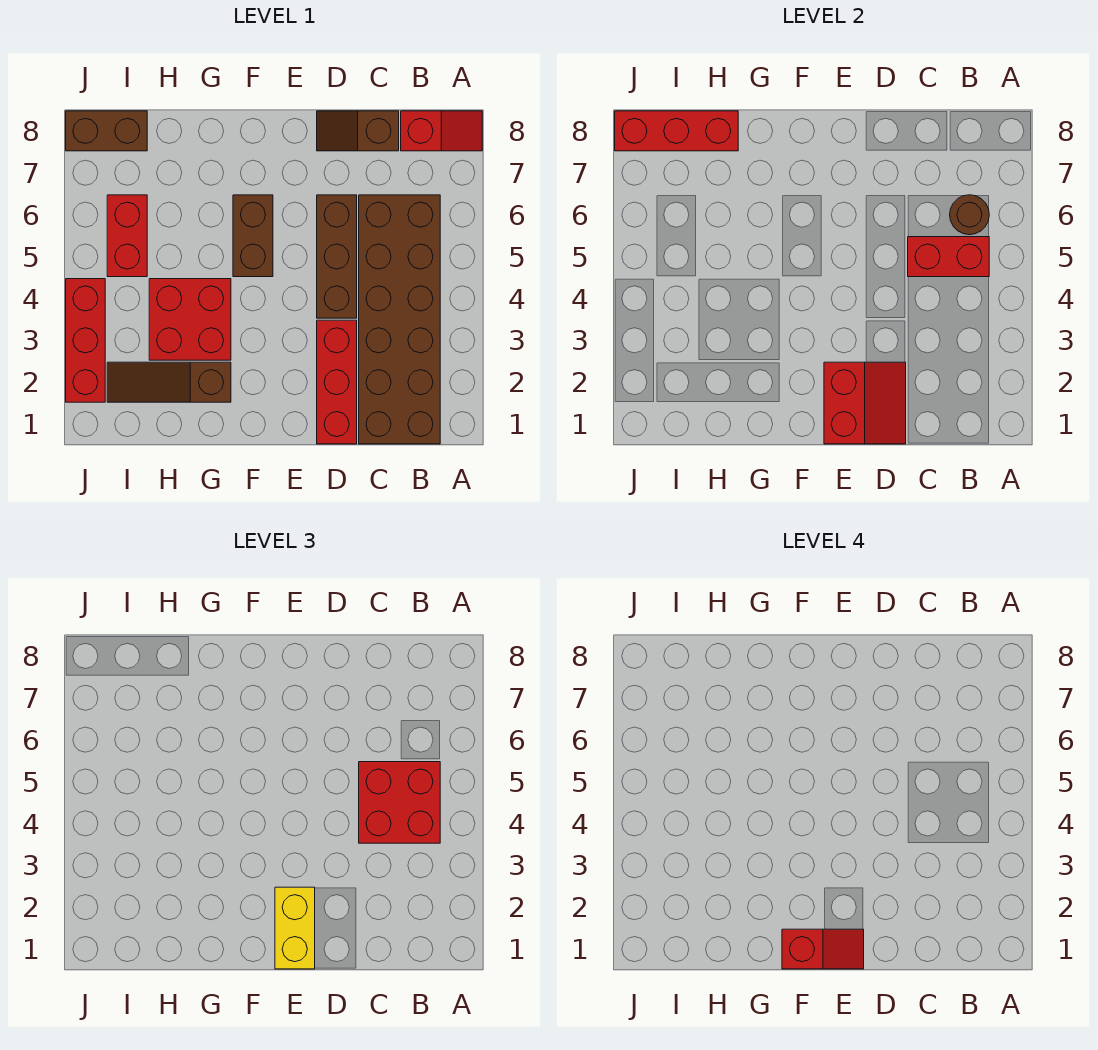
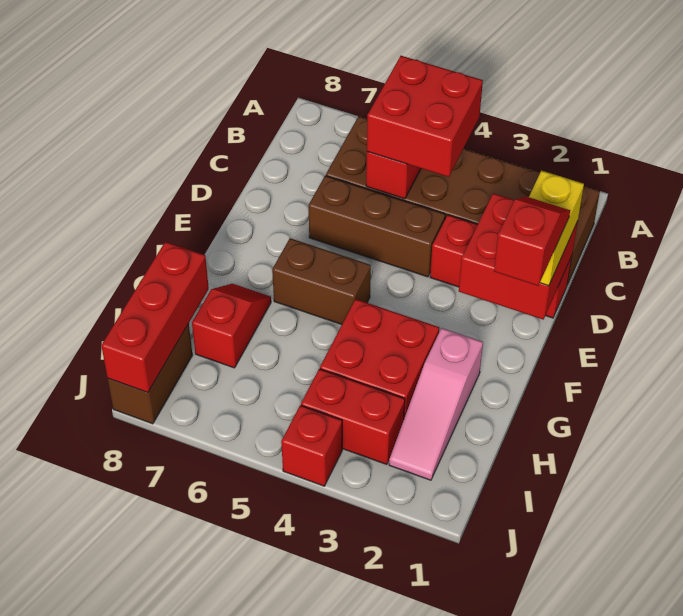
red slope A8:B8 level 1 top B -> red slope G7:H7 level 1 top H
brown round brick B6 level 2 -> none
brown slope C8:D8 level 1 top C -> none
red slope D1:E2 level 2 top E -> red brick D1:E2 level 2
yellow brick E1:E2 level 3 -> yellow brick D1:E1 level 3
brown slope G2:I2 level 1 top G -> pink slope G2:I2 level 1 top G
red brick I5:I6 level 1 -> red brick I3:I4 level 1
red brick J2:J4 level 1 -> red brick J4 level 1

